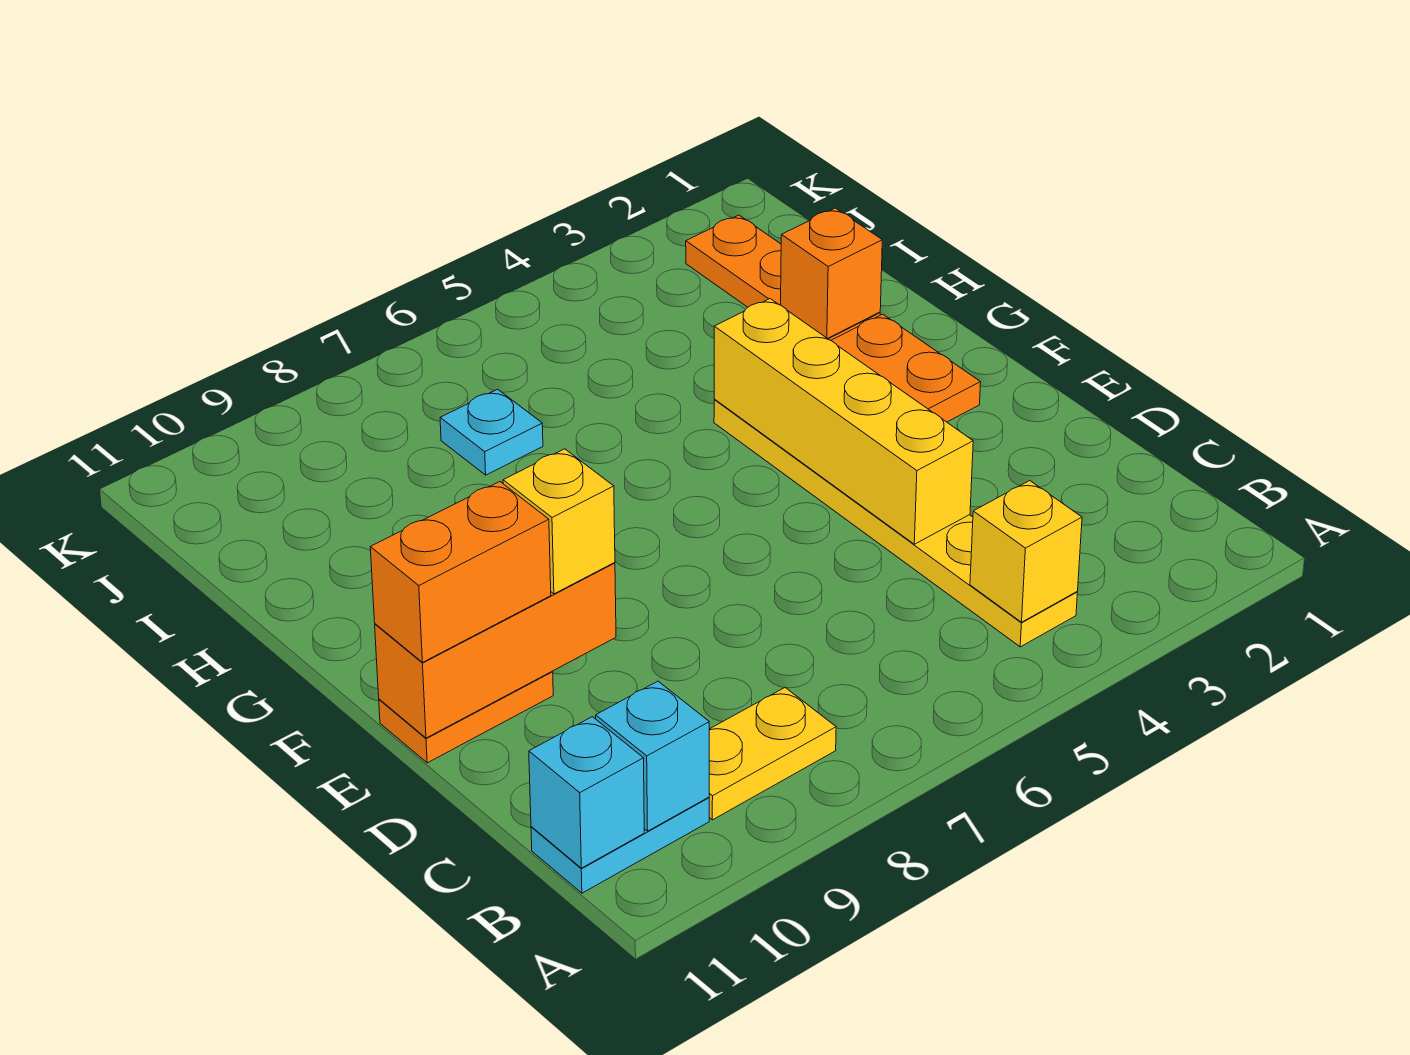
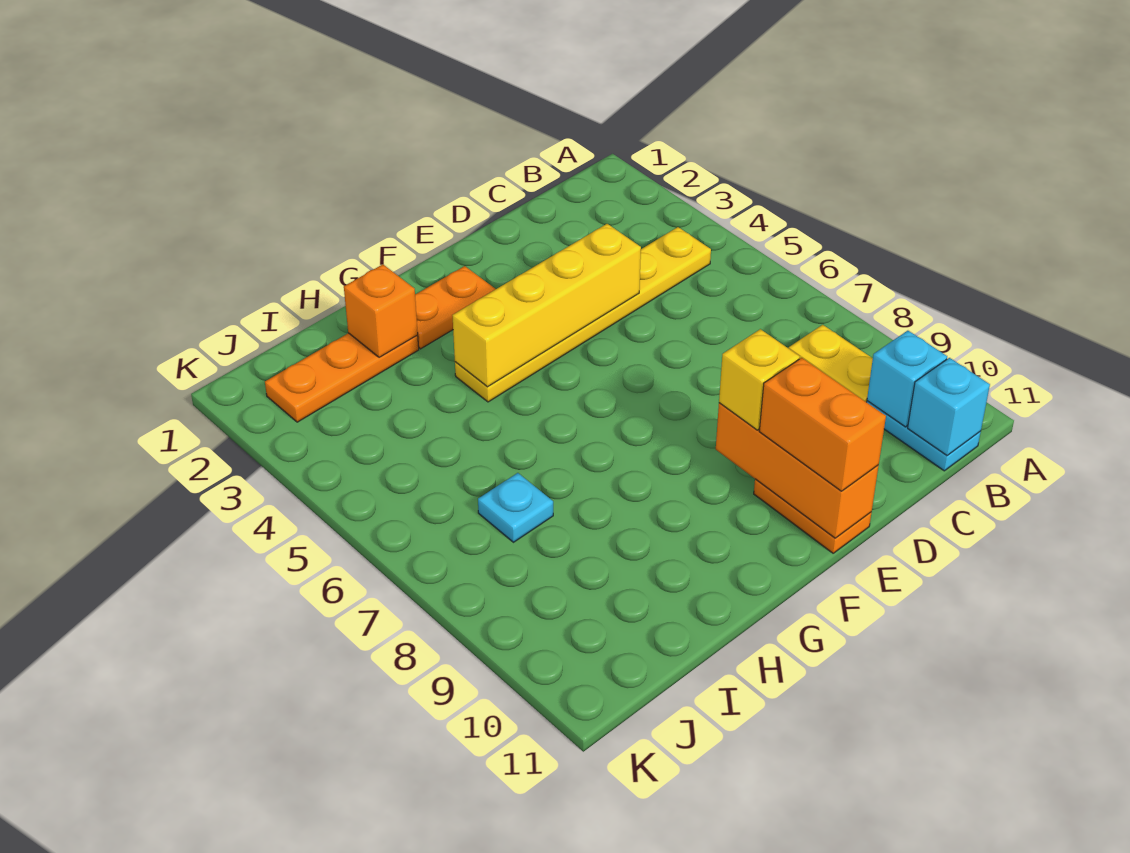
yellow brick B4 level 2 -> none

